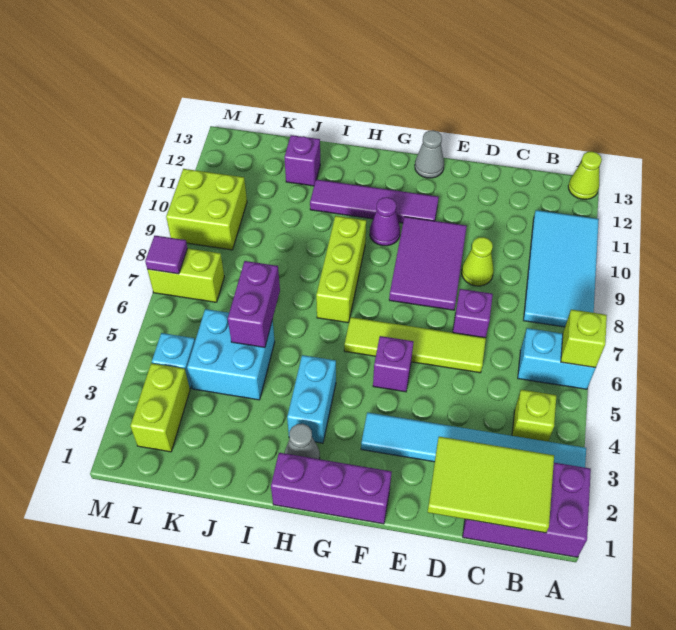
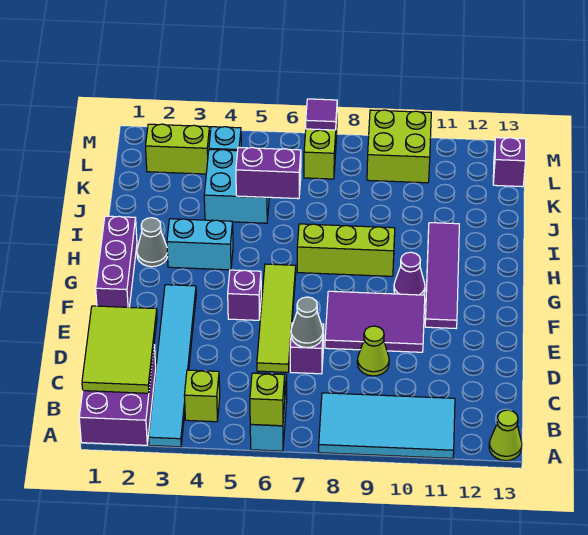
grey cone F13 level 1 -> grey cone D7 level 2
purple brick J12 level 1 -> purple brick L13 level 1

